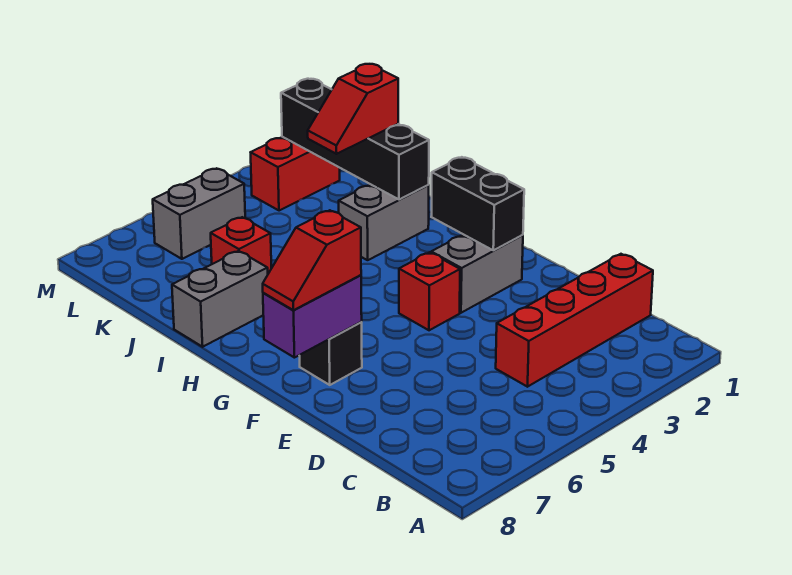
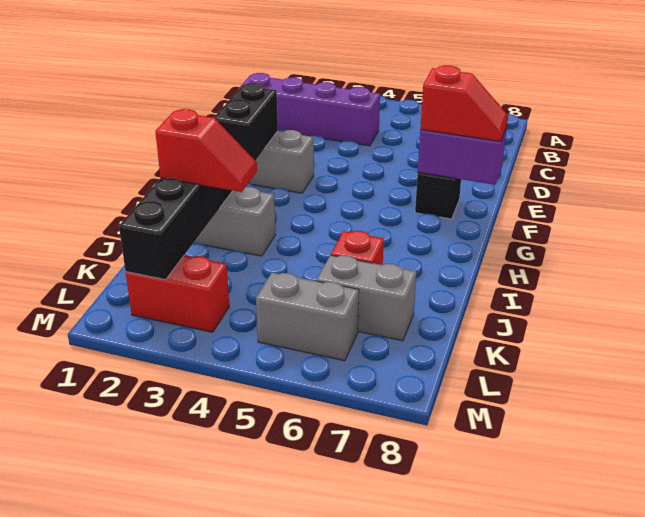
red brick C1:C4 level 1 -> purple brick C1:C4 level 1
red brick F4 level 1 -> none
grey brick I7:I8 level 1 -> grey brick K6:K7 level 1

